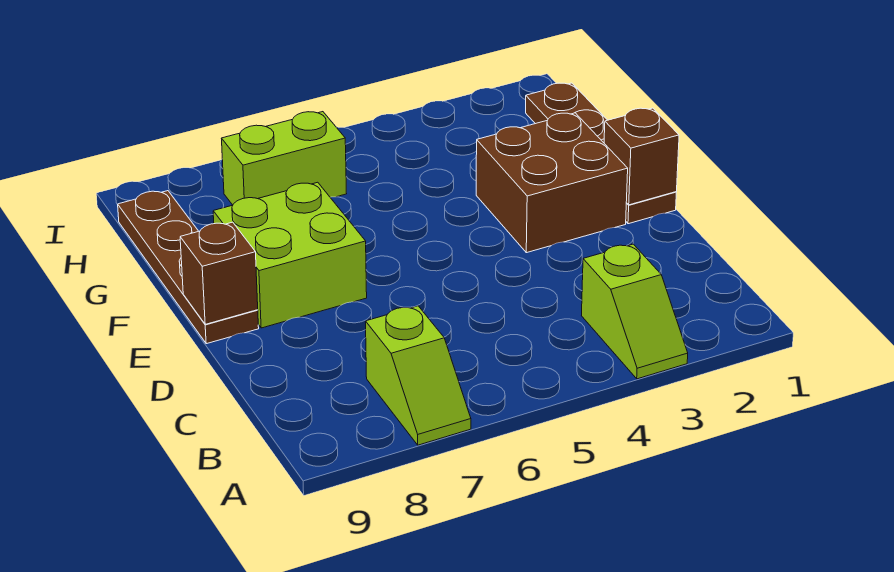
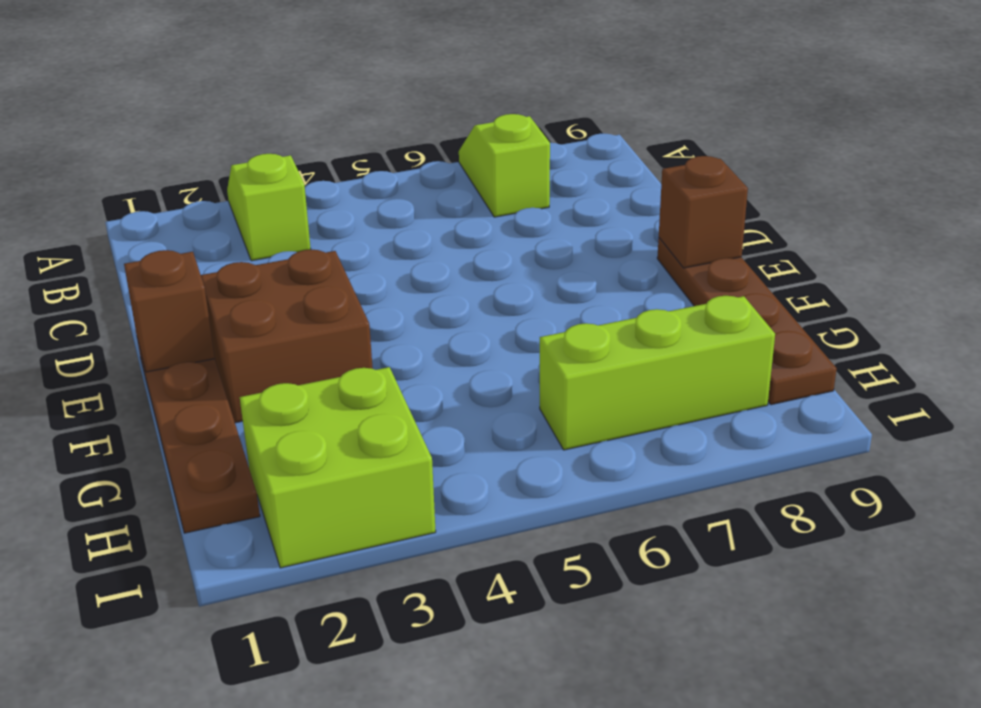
lime brick E7:F8 level 1 -> lime brick H2:I3 level 1
lime brick H6:H7 level 1 -> lime brick H6:H8 level 1

